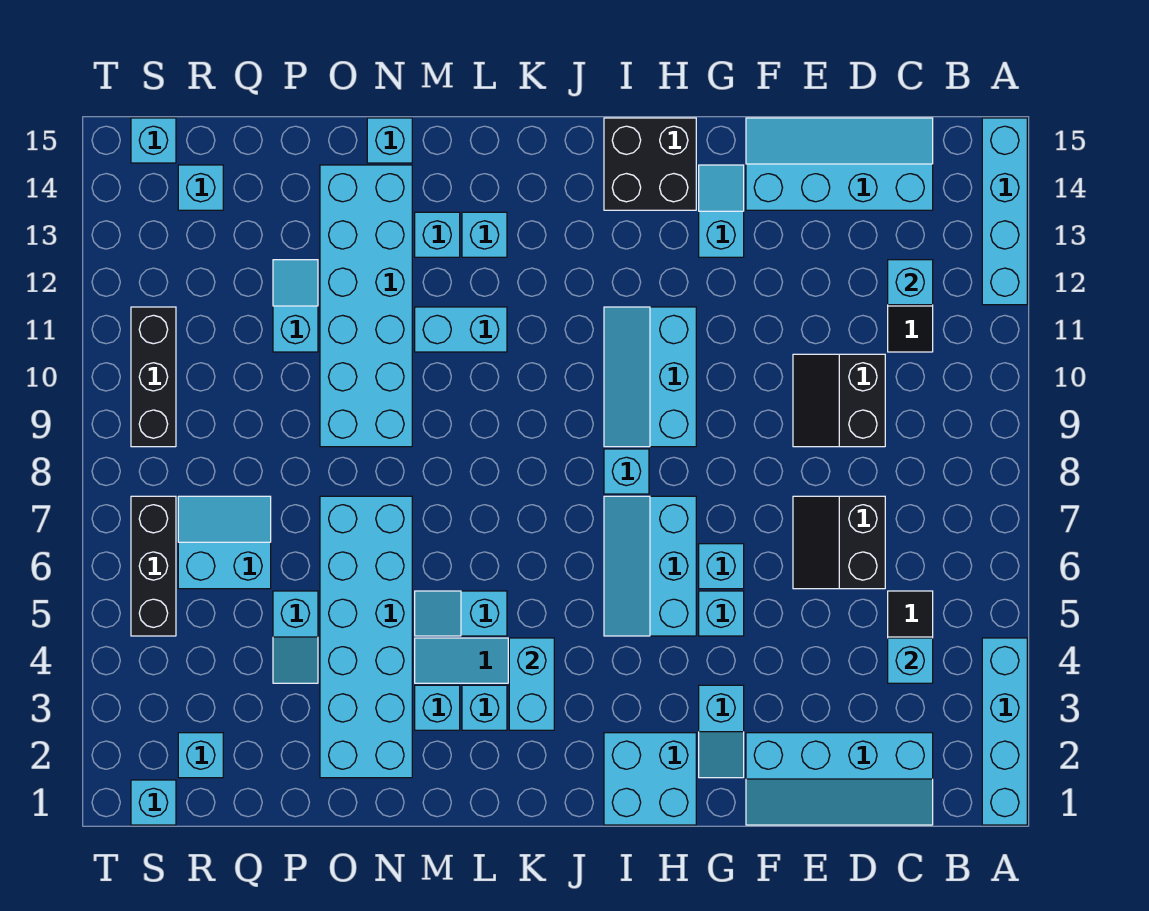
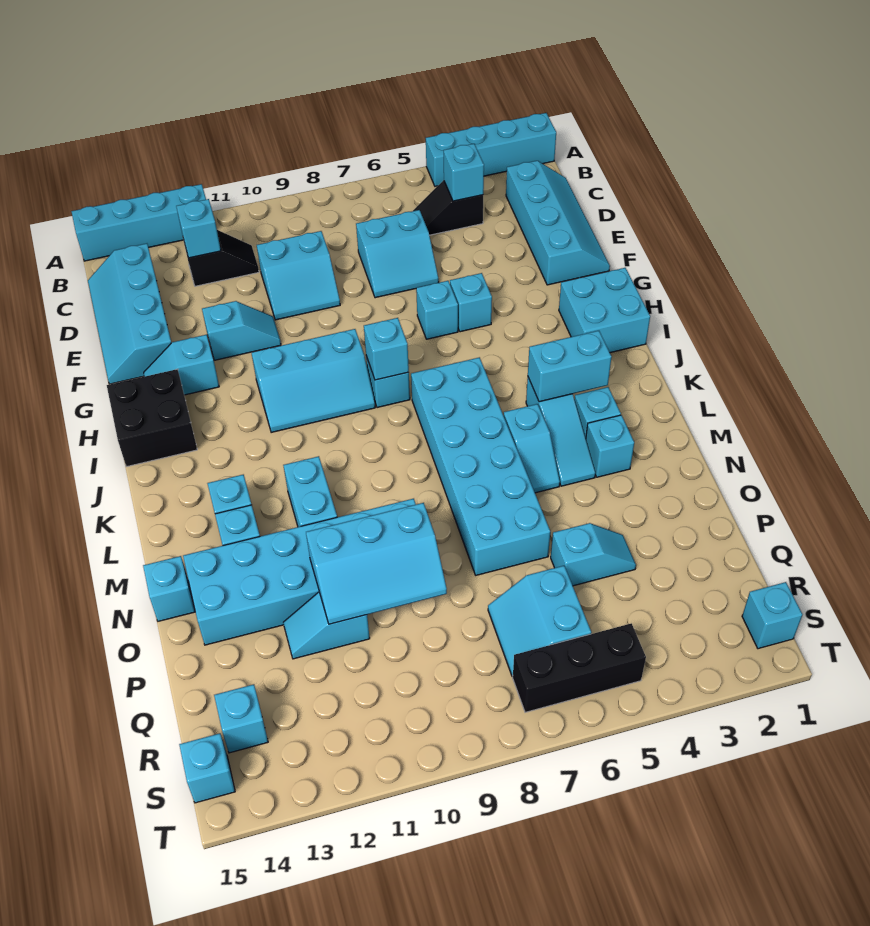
black slope D6:E7 level 1 top D -> cyan slope D6:E7 level 1 top D
black slope D9:E10 level 1 top D -> cyan slope D9:E10 level 1 top D
cyan slope G2:G3 level 1 top 3 -> cyan slope F11:F12 level 1 top 12
cyan slope H5:I7 level 1 top H -> cyan slope O9:P11 level 2 top O
cyan brick N2:O7 level 1 -> cyan brick J6:O7 level 1
cyan brick R2 level 1 -> cyan brick I8 level 2
black brick S9:S11 level 1 -> none

